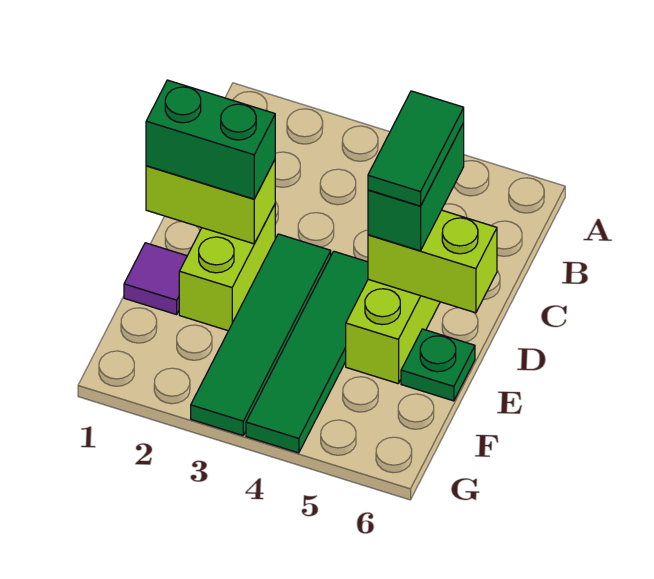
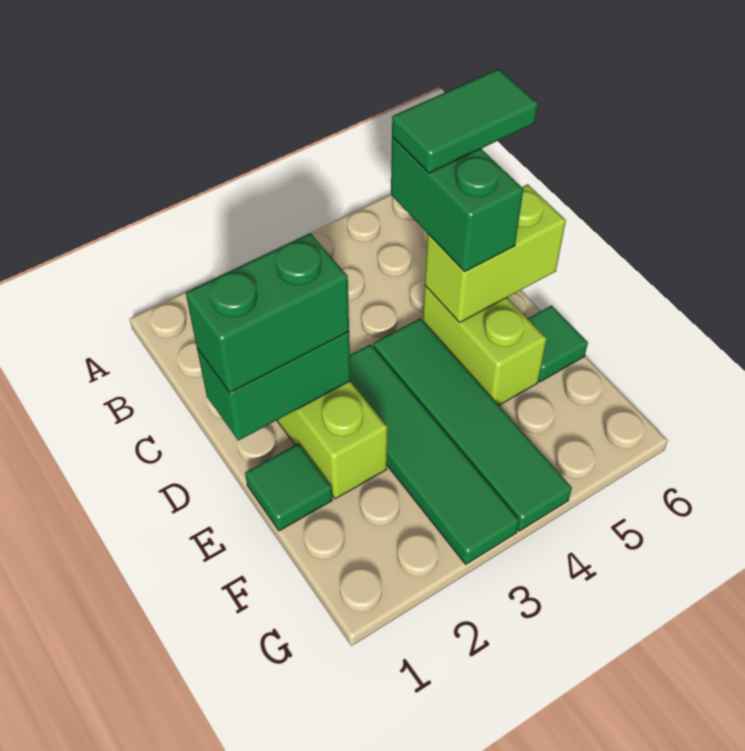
green tile C5:D5 level 4 -> green tile C5:C6 level 4
lime brick D1:D2 level 2 -> green brick D1:D2 level 2
purple tile E1 level 1 -> green tile E1 level 1
green plate E6 level 1 -> green tile E6 level 1

